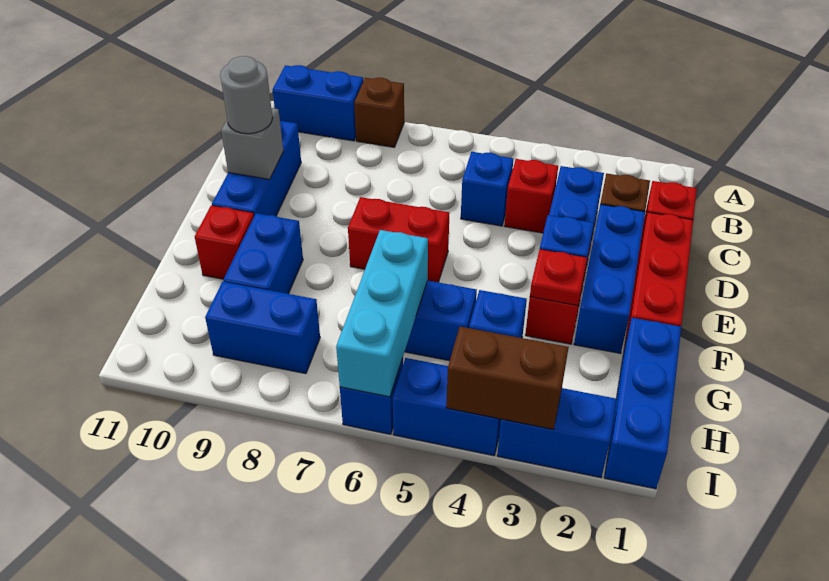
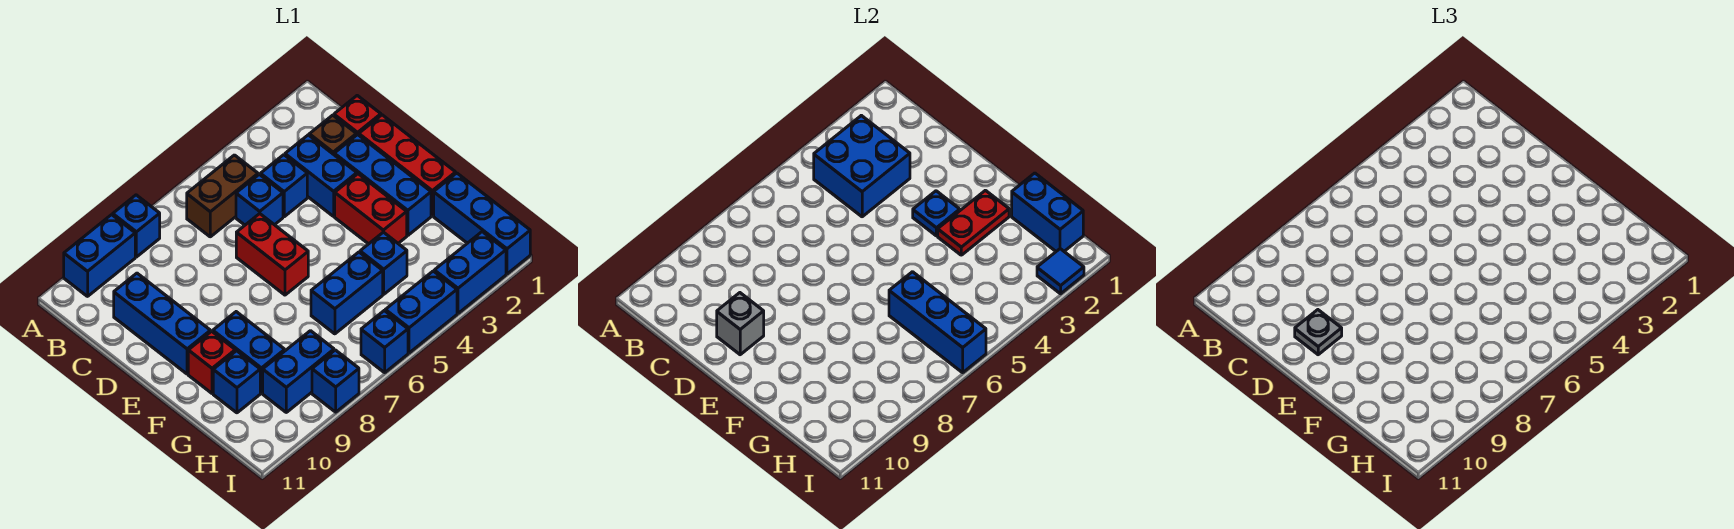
brown brick A8 level 1 -> blue brick A8 level 1
none -> blue brick B3:C4 level 2
red brick C4 level 1 -> blue brick C4 level 1
grey round brick D10 level 3 -> grey plate D10 level 3
red brick E6:E7 level 1 -> red brick D6:E6 level 1
red plate F3 level 2 -> red plate F2:F3 level 2
none -> blue brick G1:H1 level 2
cyan brick G6:I6 level 2 -> blue brick G6:I6 level 2
none -> blue brick G10 level 1
none -> blue tile I2 level 2
brown brick I3:I4 level 2 -> brown brick B5:B6 level 1
none -> blue brick I8 level 1

